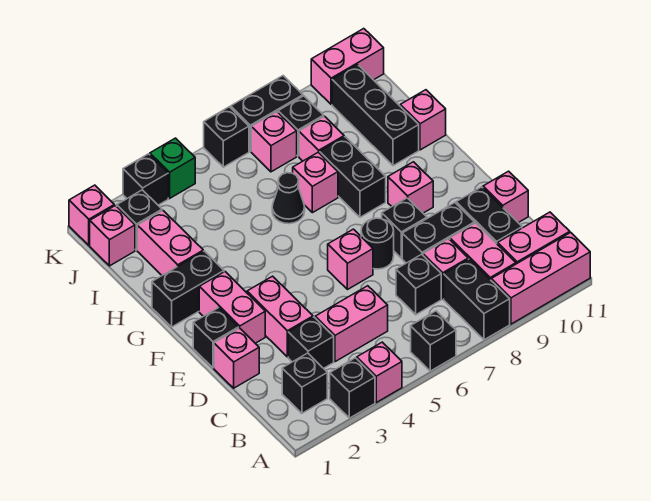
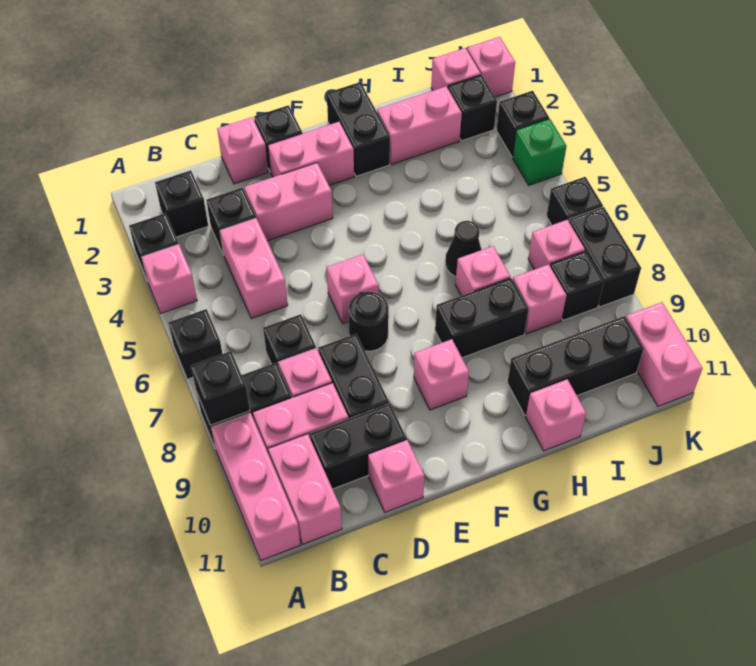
black brick E8 level 1 -> black brick A8 level 2

